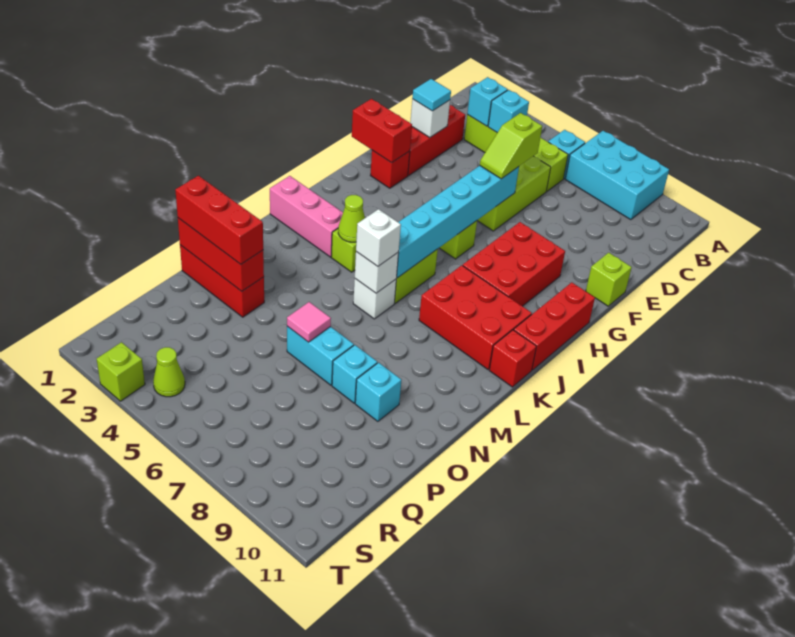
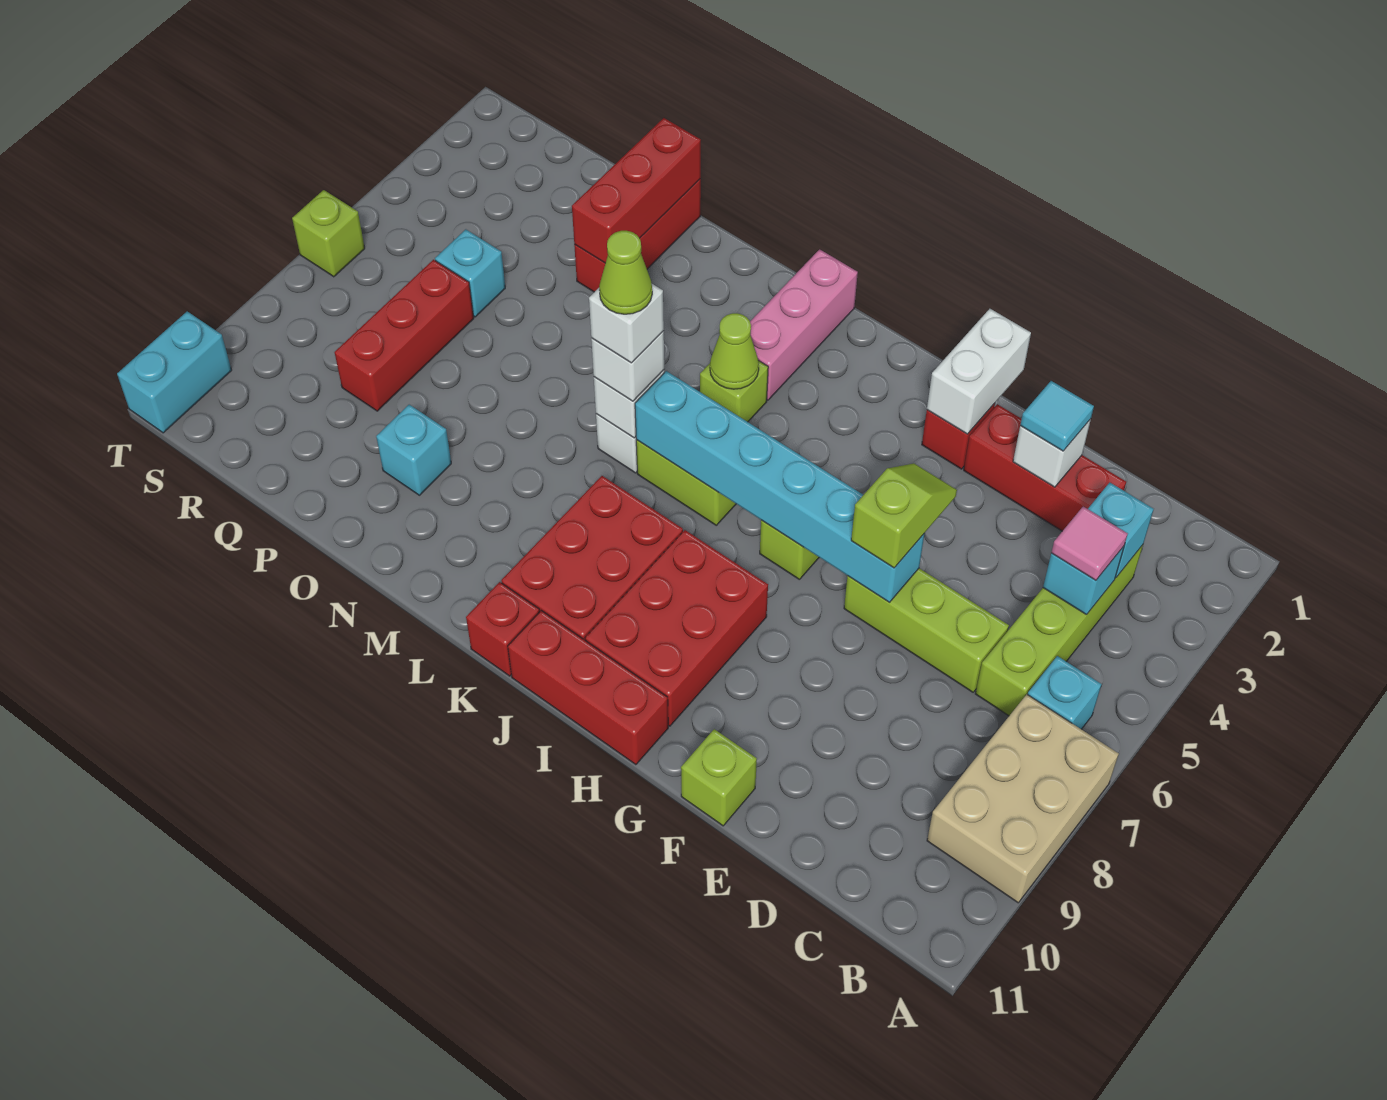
cyan brick A7:B9 level 1 -> tan brick A7:B9 level 1
lime slope E6:F6 level 3 top E -> lime slope F5:F6 level 3 top 6
red brick G1:G2 level 2 -> white brick G1:G2 level 2
red brick G8:I9 level 1 -> red brick H8:I10 level 1
none -> white brick L6 level 4
red brick O1:O3 level 3 -> red brick Q6:Q8 level 1
cyan brick O6:O7 level 1 -> cyan brick T10:T11 level 1
pink tile O6 level 2 -> pink tile C4 level 3
cyan brick O8 level 1 -> cyan brick Q5 level 1
lime cone S4 level 1 -> lime cone L6 level 5
lime brick T3 level 1 -> lime brick T6 level 1

